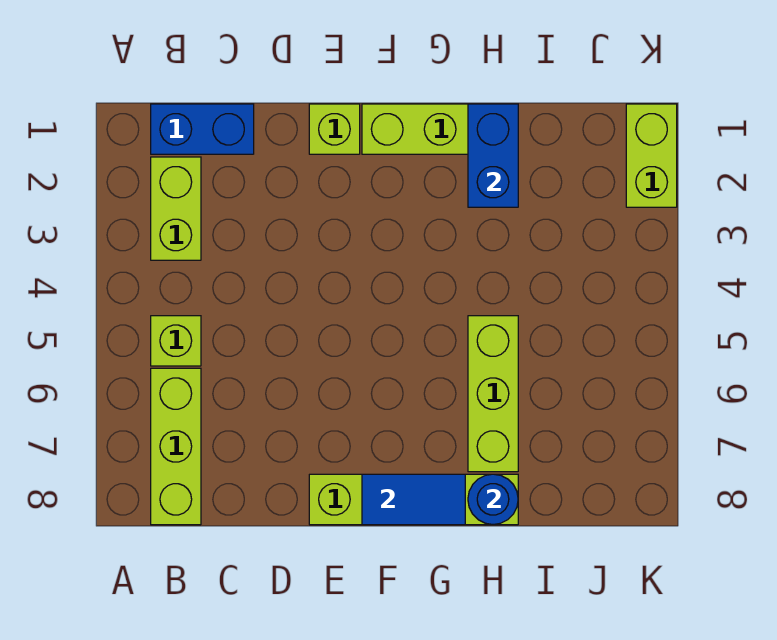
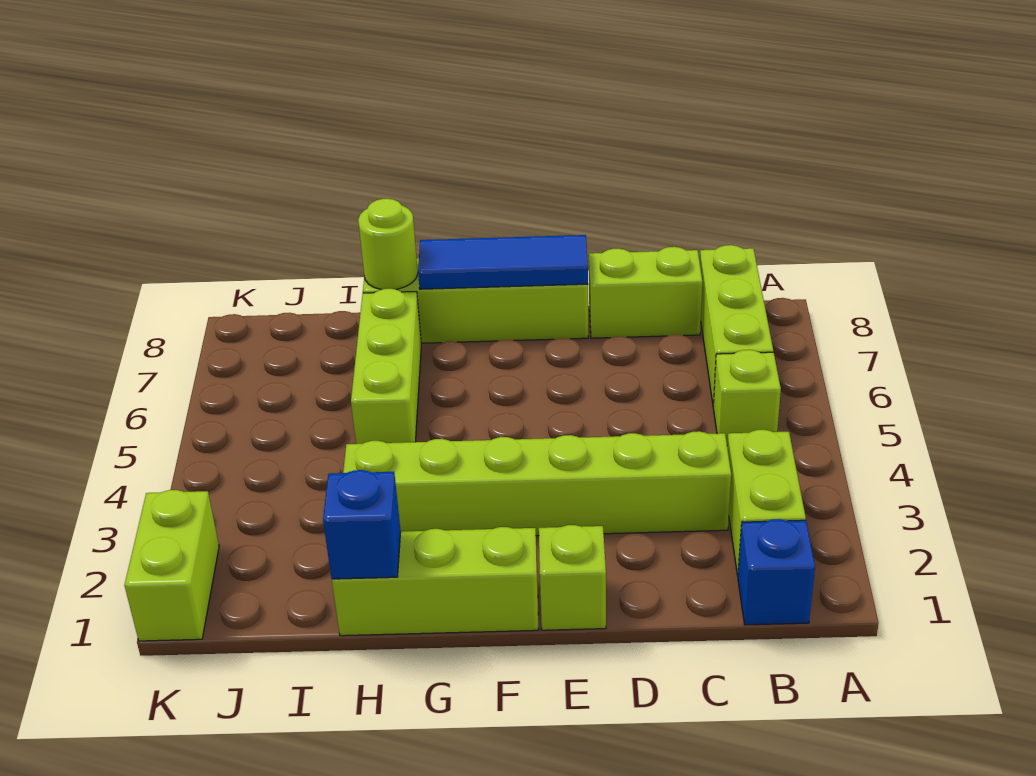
blue brick B1:C1 level 1 -> blue brick B1 level 1
none -> lime brick C3:H3 level 1
none -> lime brick C8:D8 level 1
blue tile F8:G8 level 2 -> blue tile E8:G8 level 2
blue brick H1:H2 level 2 -> blue brick H1 level 2
blue round brick H8 level 2 -> lime round brick H8 level 2

